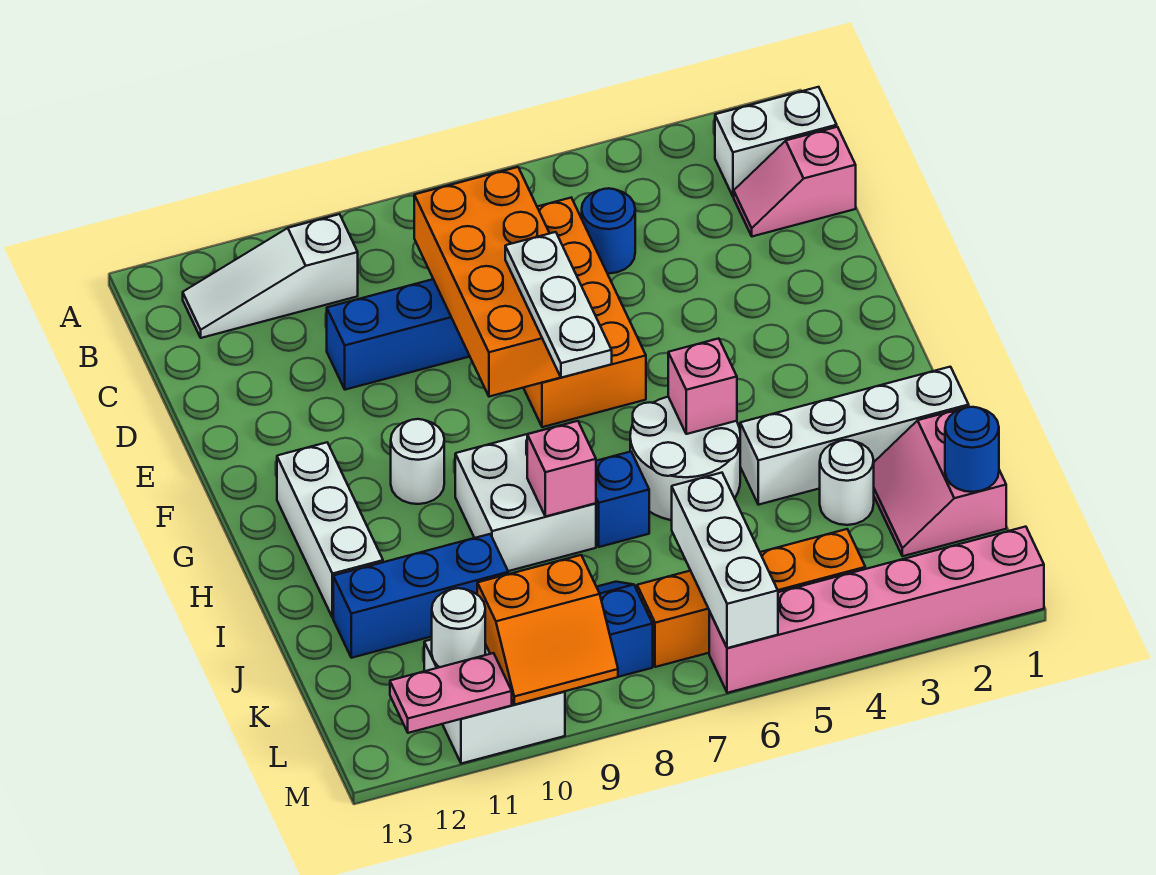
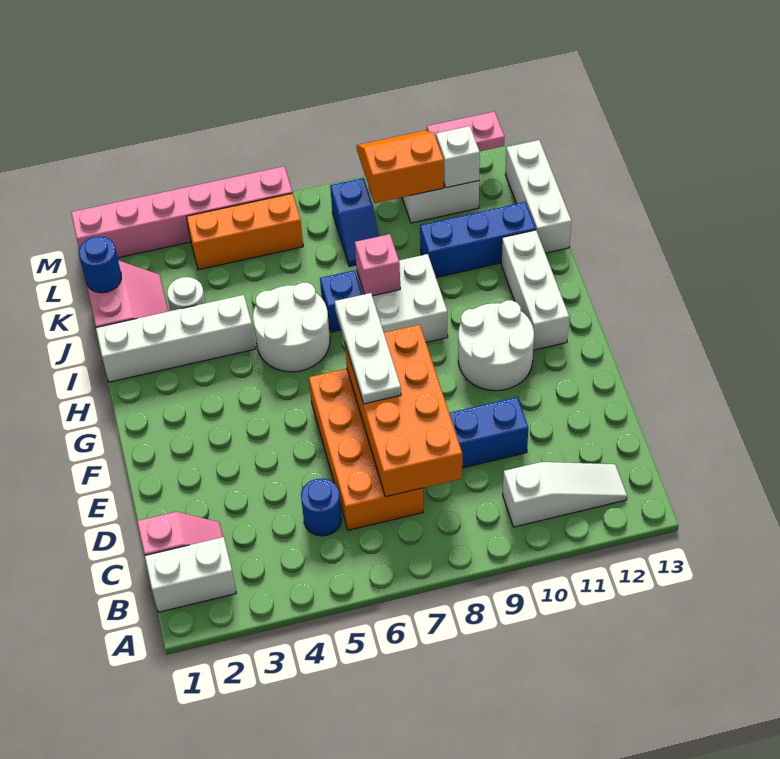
white round brick G10 level 1 -> white round brick F10:G11 level 1
pink brick H5 level 2 -> none
white brick K6:M6 level 2 -> white brick J13:L13 level 1
orange brick L4:L7 level 1 -> orange brick L4:L6 level 1
white round brick L11 level 2 -> white brick L11 level 2

